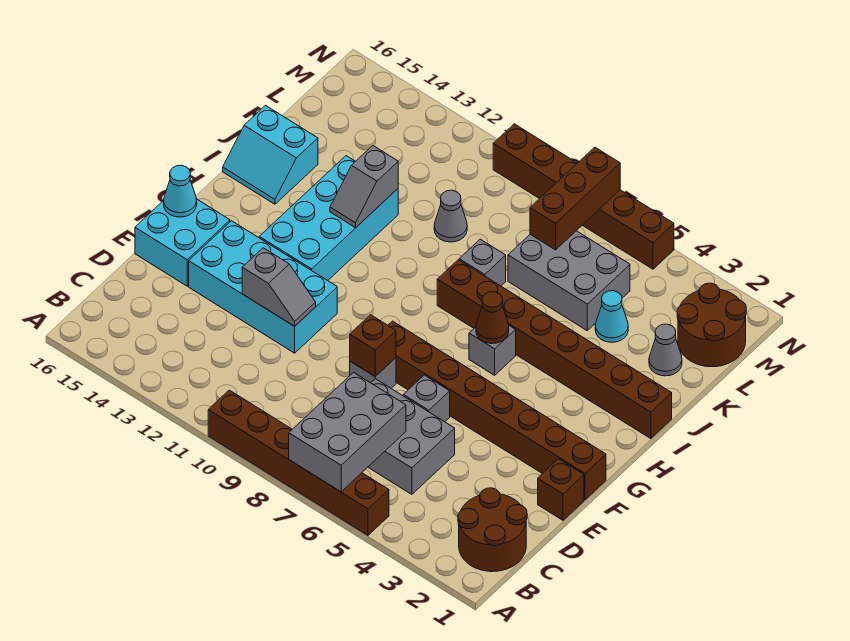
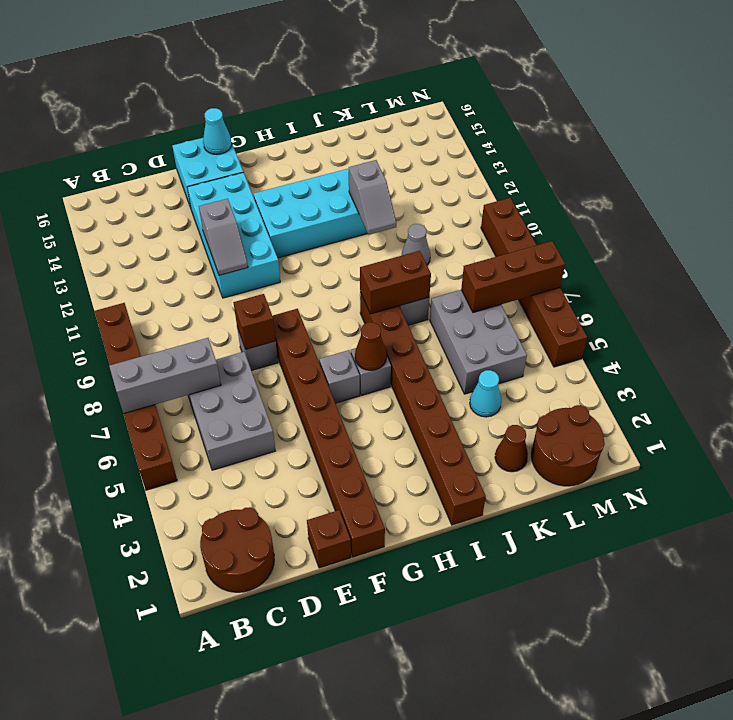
grey brick A6:C7 level 2 -> grey brick A7:C7 level 2
grey brick E6 level 1 -> grey brick G6 level 1
none -> brown brick I8:J8 level 2
grey slope I12:J12 level 2 top J -> grey slope J11:J12 level 2 top 12
cyan slope I15:J16 level 1 top J -> none
grey cone K2 level 1 -> brown cone K2 level 1

